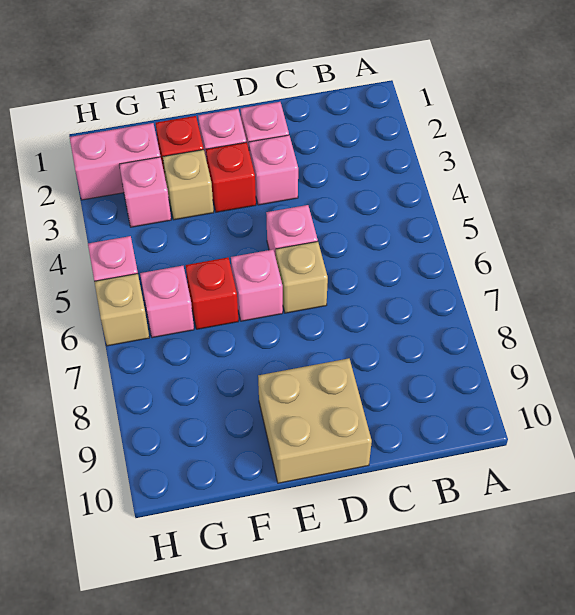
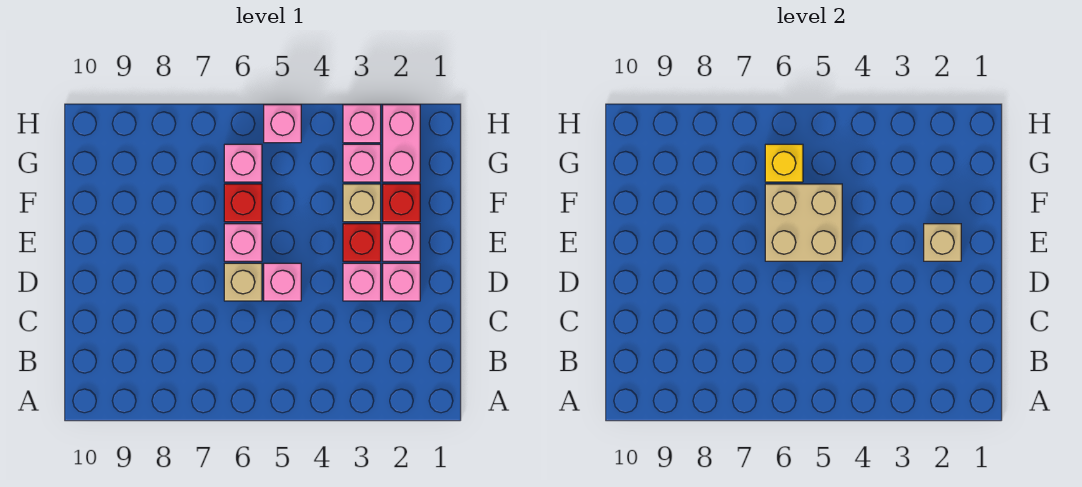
tan brick D9:E10 level 1 -> tan brick E5:F6 level 2
none -> yellow brick G6 level 2
none -> pink brick H3 level 1
tan brick H6 level 1 -> tan brick E2 level 2

